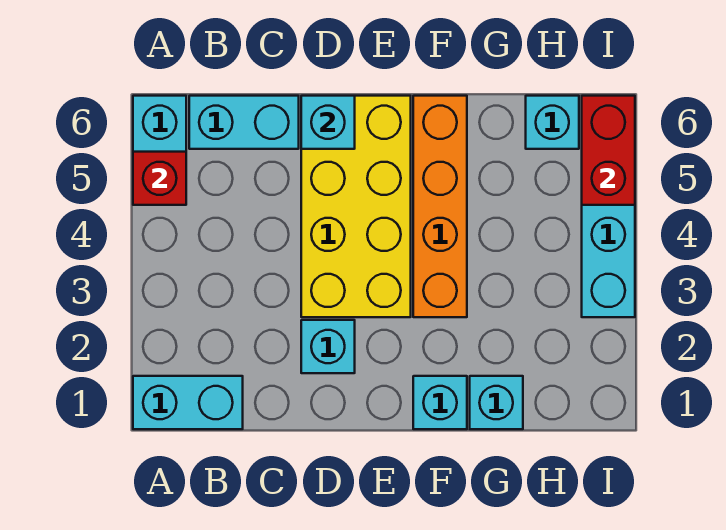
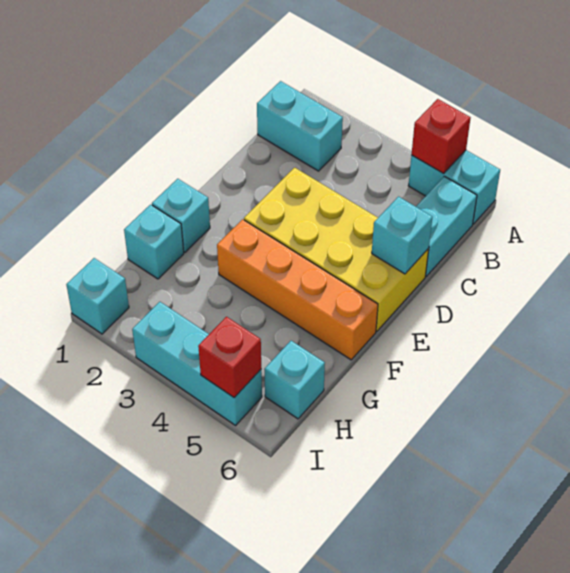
cyan brick A1:B1 level 1 -> cyan brick B1:B2 level 1
cyan brick D2 level 1 -> cyan brick I1 level 1
red brick I5:I6 level 2 -> red brick I5 level 2

